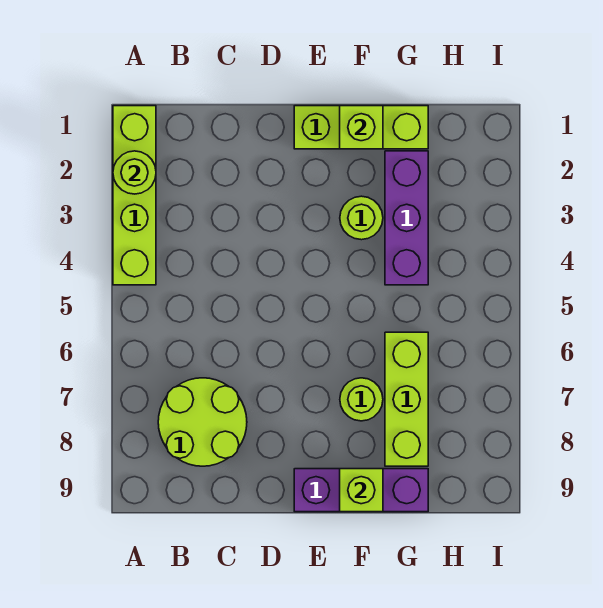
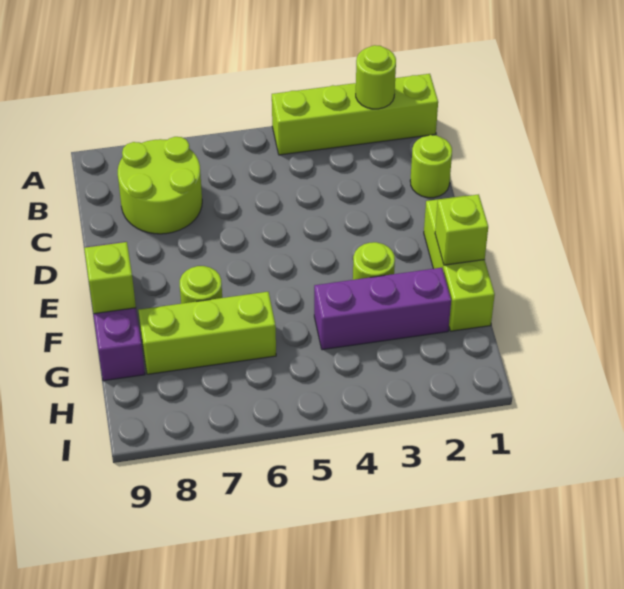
none -> lime round brick C1 level 1

